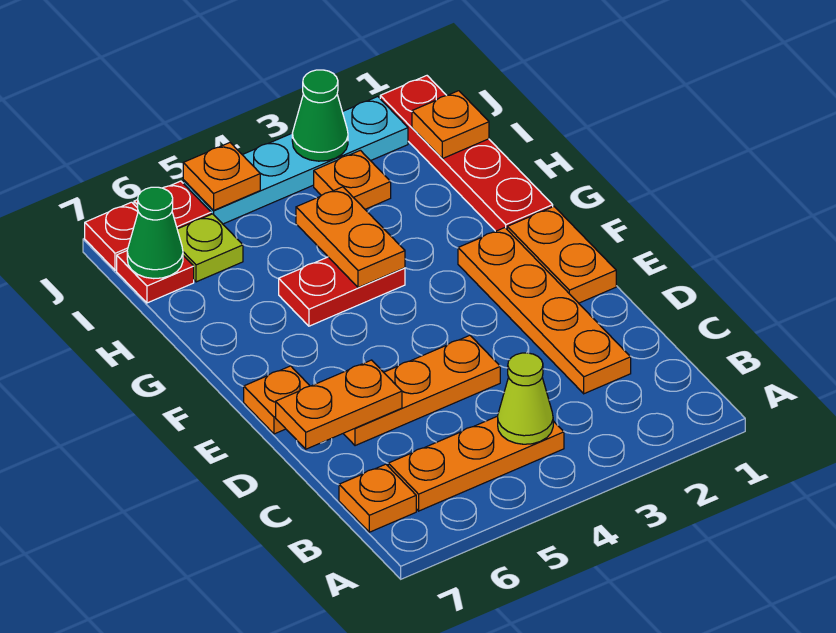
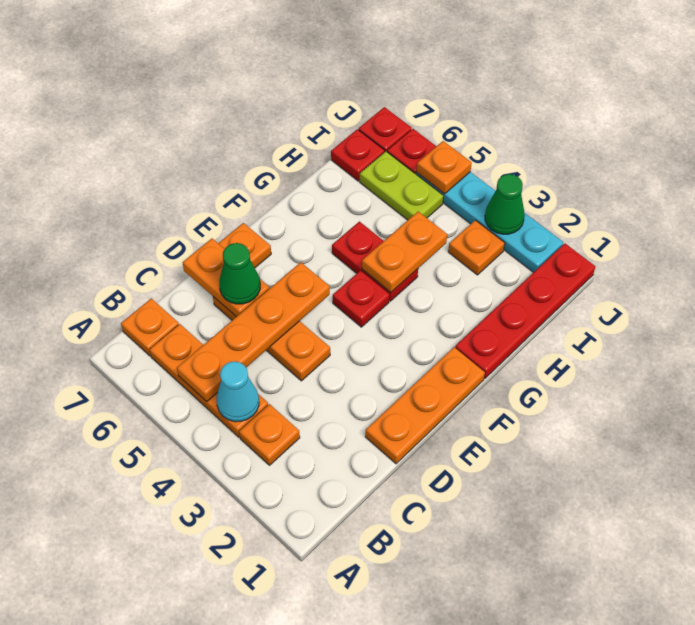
lime cone B4 level 2 -> cyan cone B4 level 2
orange plate C2:F2 level 1 -> orange plate B5:E5 level 2
orange plate E1:F1 level 1 -> orange plate D1:F1 level 1
none -> red plate F4 level 1
orange plate I1 level 2 -> orange plate B3 level 1
lime plate I6 level 1 -> lime plate I5:I6 level 1
green cone I7 level 2 -> green cone D6 level 3

